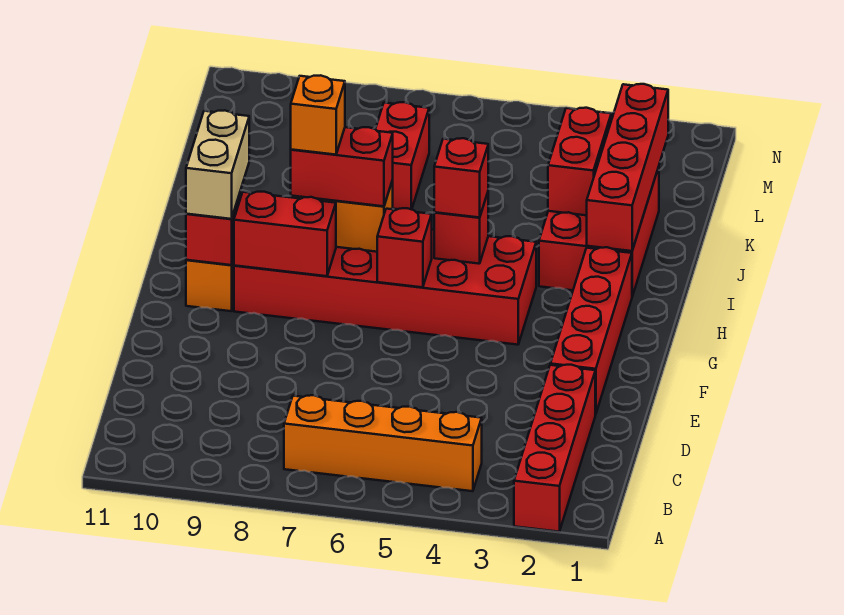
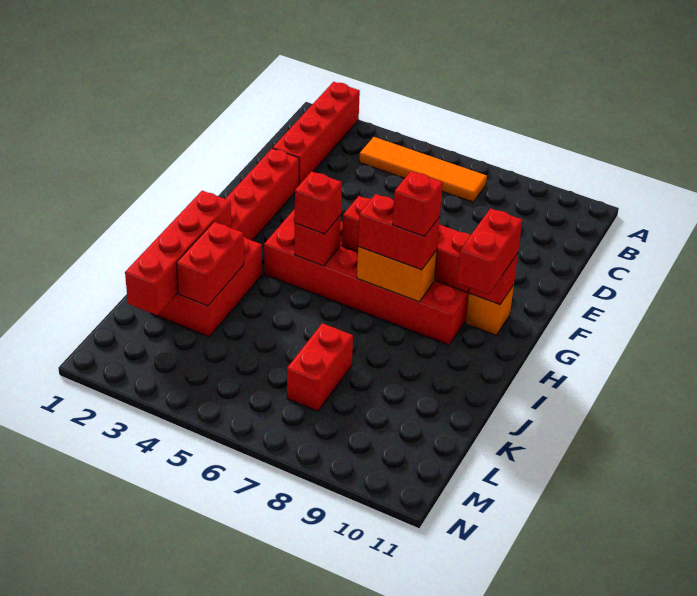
orange brick B4:B7 level 1 -> orange tile B4:B7 level 1
tan brick G10:H10 level 3 -> red brick G10:H10 level 3
orange brick H8 level 4 -> red brick H8 level 4

